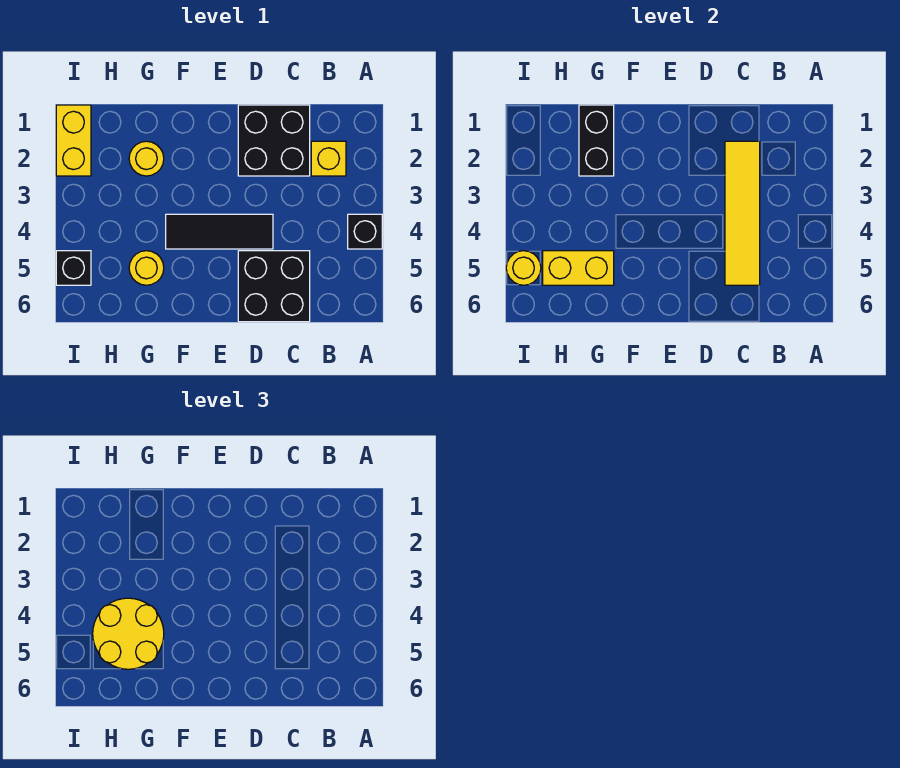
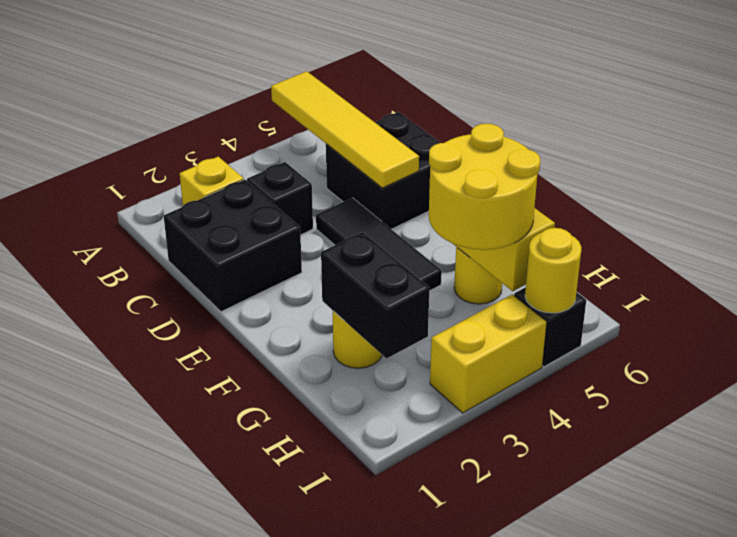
black brick A4 level 1 -> black brick C3 level 1
yellow tile C2:C5 level 2 -> yellow tile A5:D5 level 2
black brick G1:G2 level 2 -> black brick G2:H2 level 2
yellow brick I1:I2 level 1 -> yellow brick I3:I4 level 1

